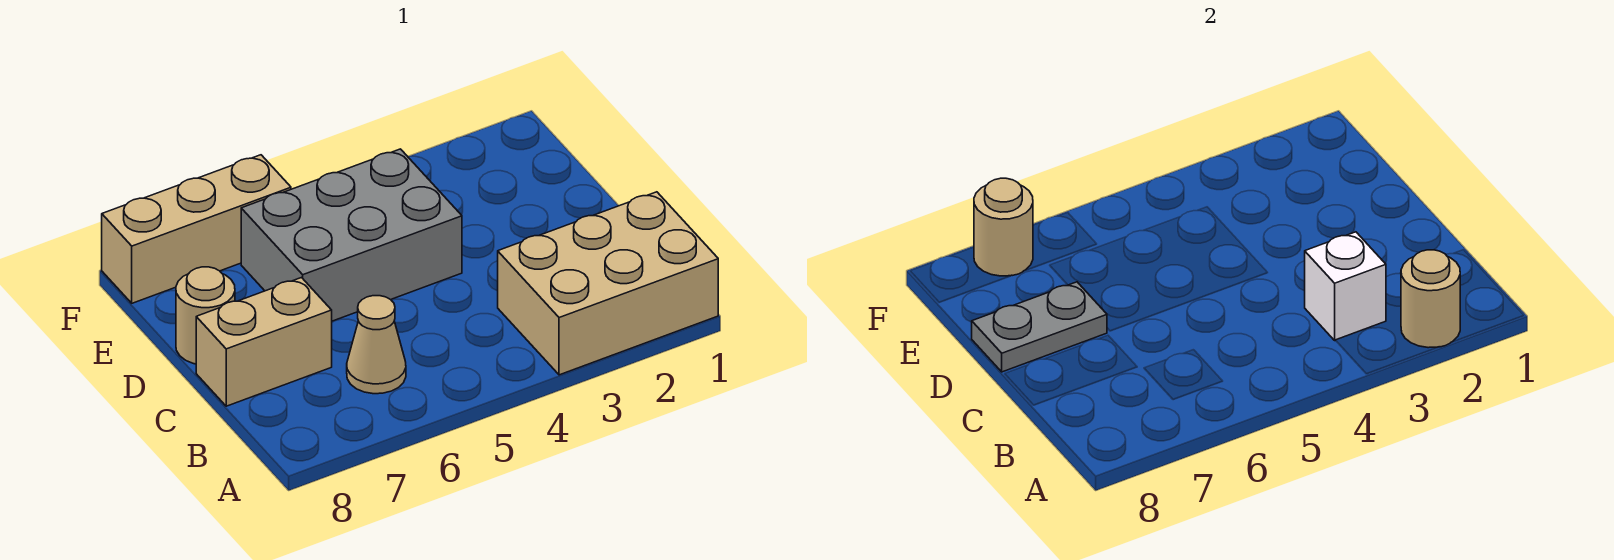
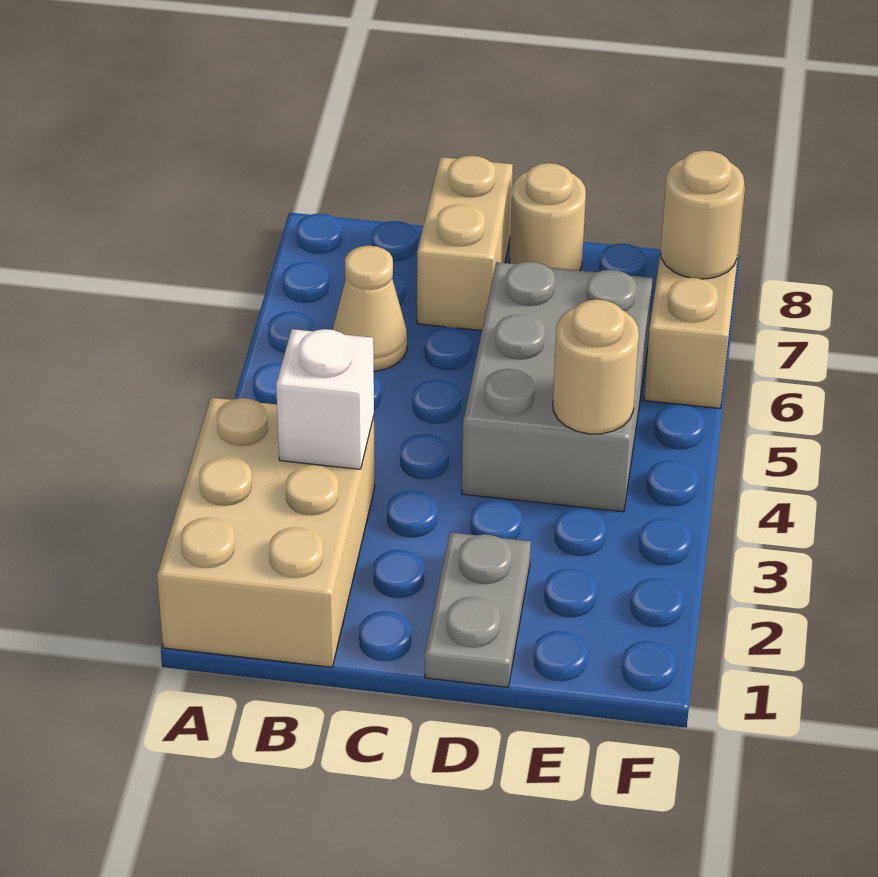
tan round brick A2 level 2 -> tan round brick E4 level 2
grey plate D7:D8 level 2 -> grey plate D1:D2 level 1

